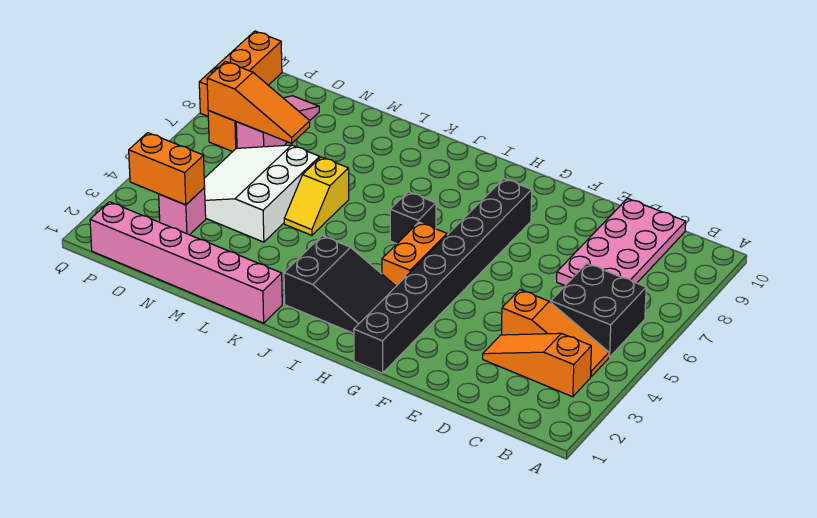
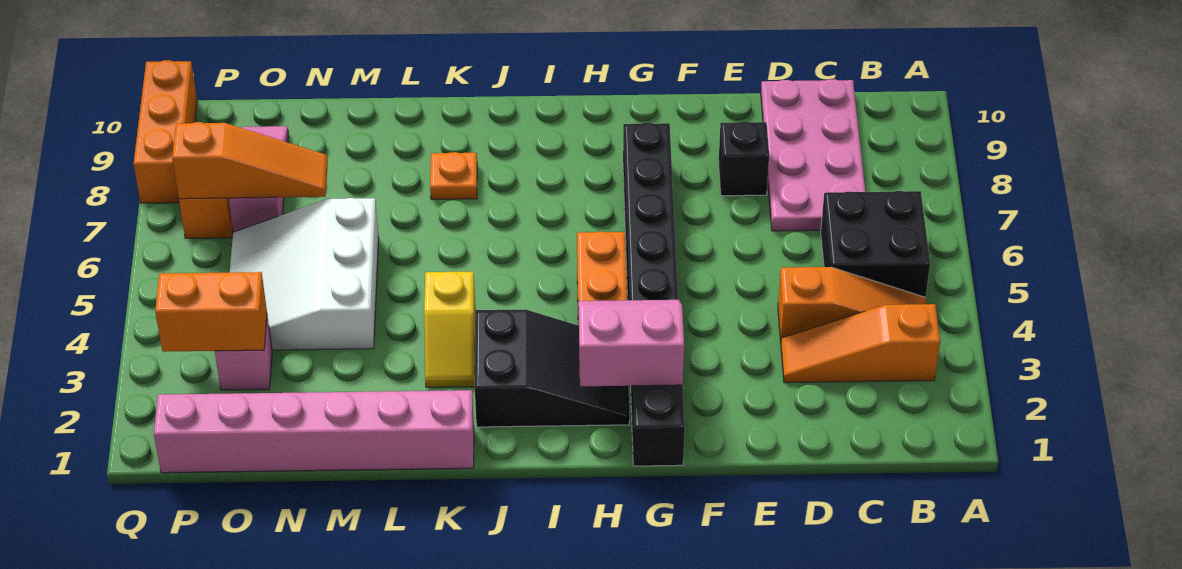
none -> pink slope G2:H3 level 2 top 2
black brick I6 level 1 -> black brick E8 level 1
none -> orange plate K8 level 1
yellow slope L5:L6 level 1 top 6 -> yellow slope K3:K4 level 1 top 4

